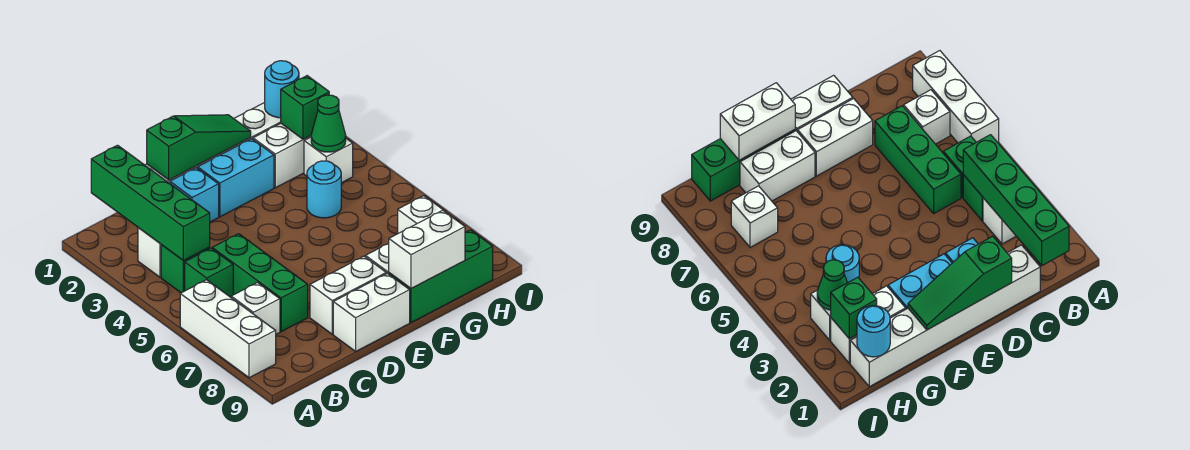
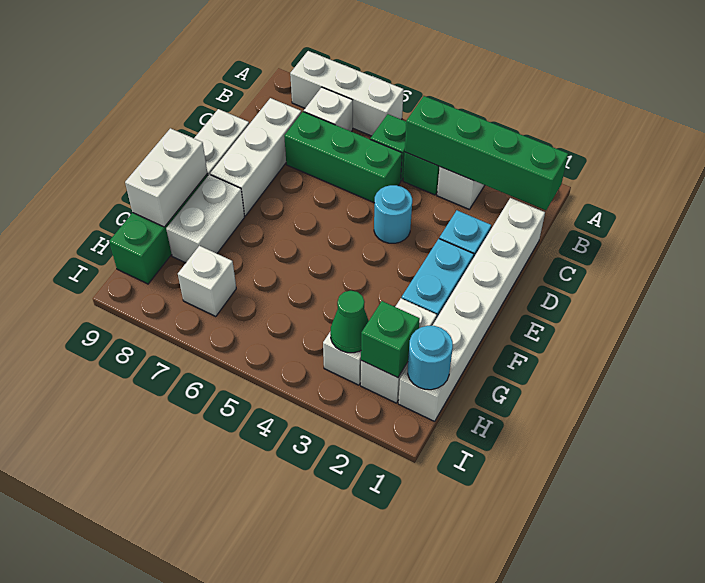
green slope D1:F1 level 2 top D -> none
white brick D8:E8 level 1 -> white brick C8:E8 level 1
cyan round brick G4 level 1 -> cyan round brick D4 level 1

